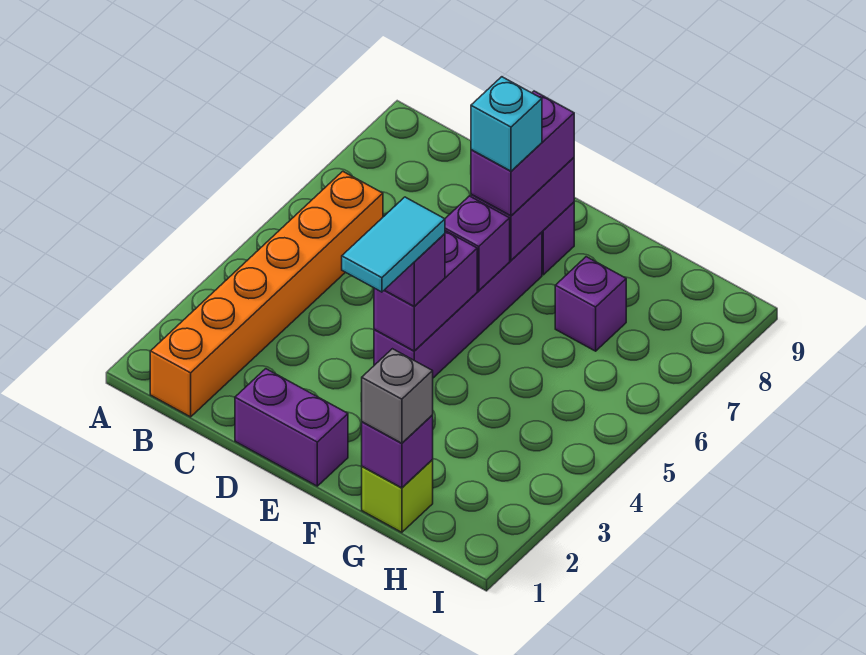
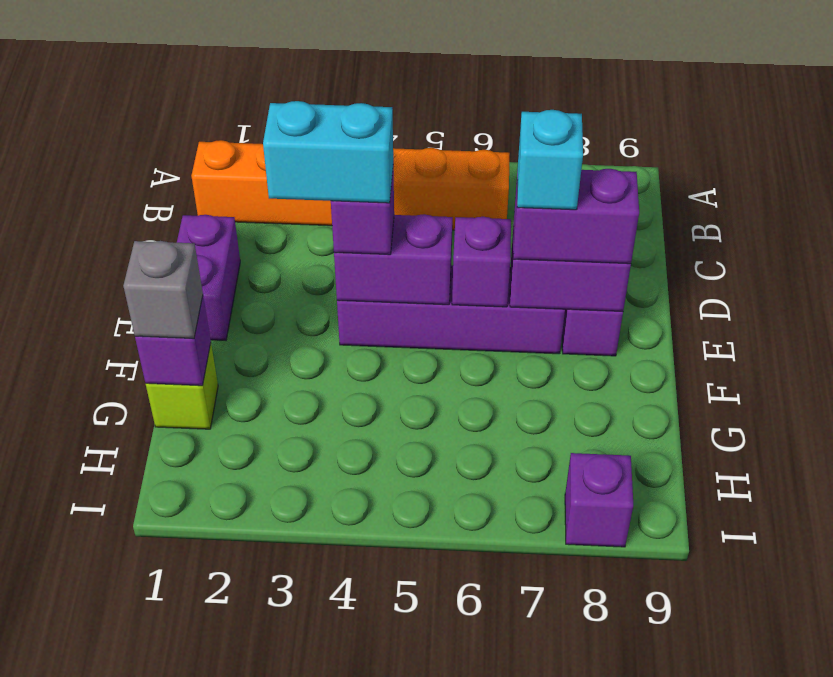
cyan tile E3:E4 level 4 -> cyan brick E3:E4 level 4
purple brick G7 level 1 -> purple brick I8 level 1

